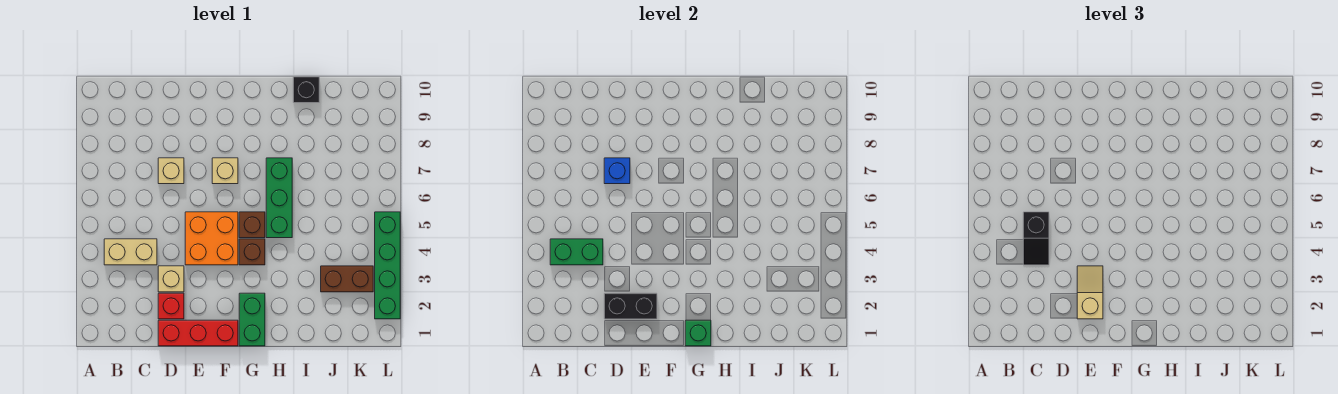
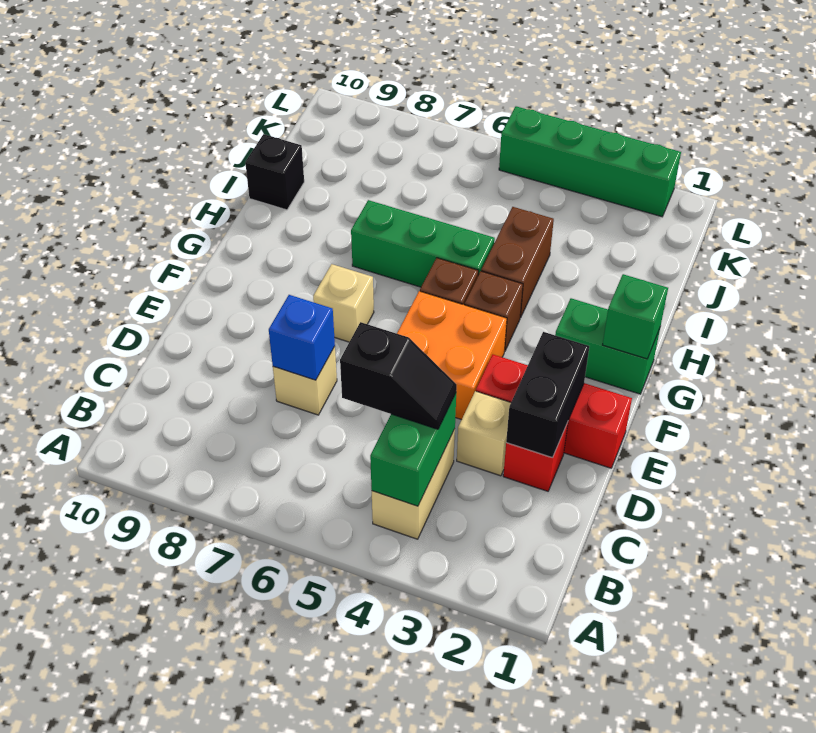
red brick D1:F1 level 1 -> red brick E1:E3 level 1
tan slope E2:E3 level 3 top 2 -> none
brown brick J3:K3 level 1 -> brown brick H4:I4 level 1

